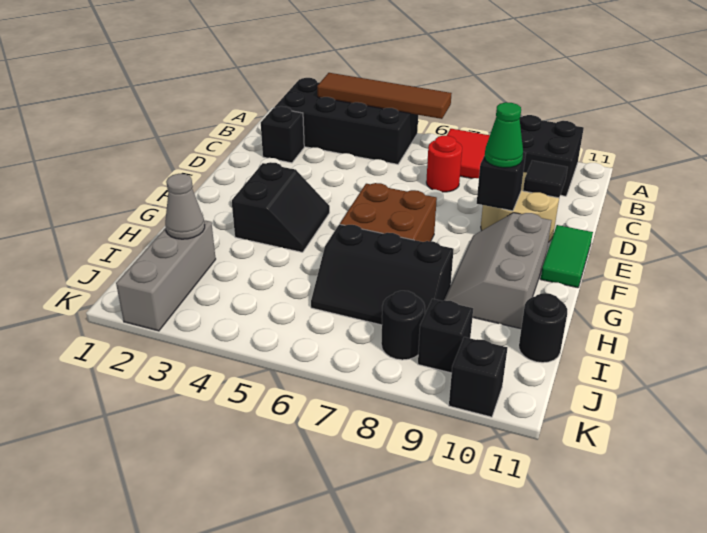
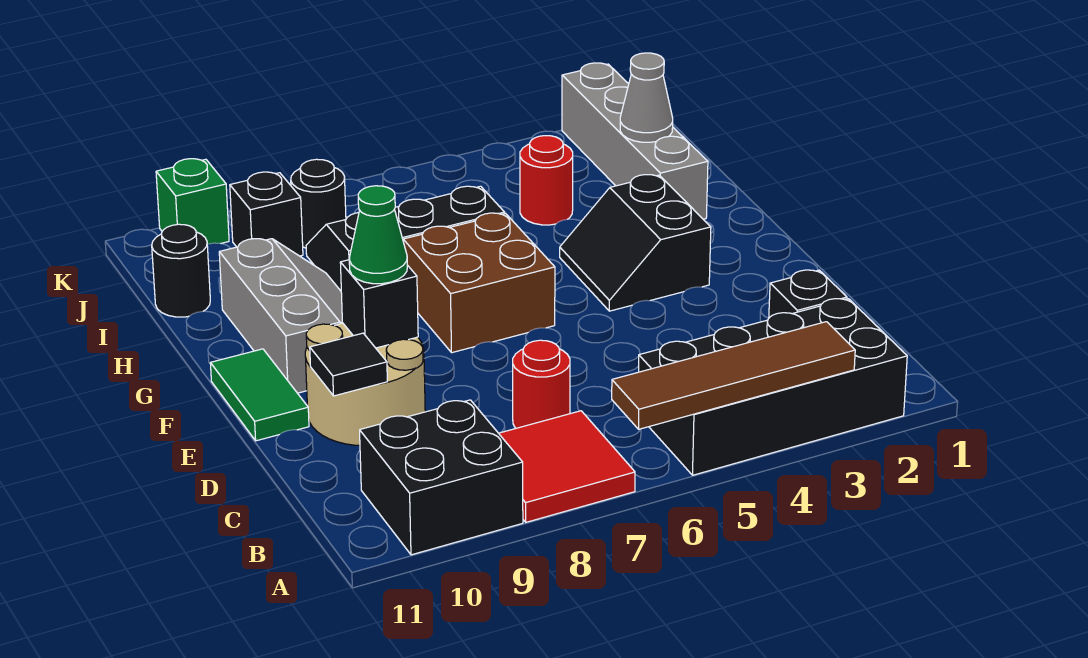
grey brick I2:K2 level 1 -> grey brick H2:K2 level 1
none -> red round brick I4 level 1
black brick K10 level 1 -> green brick K10 level 1

